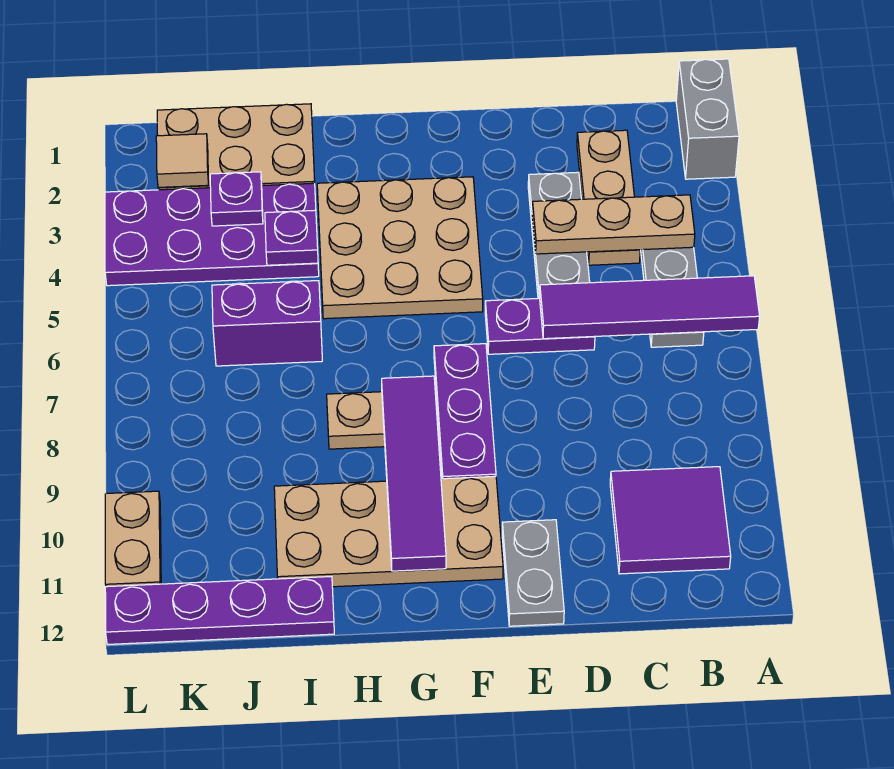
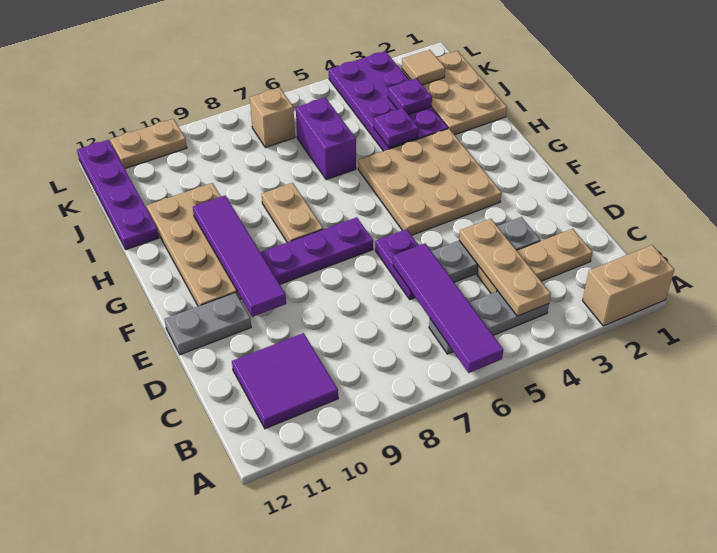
grey brick A1:A2 level 1 -> tan brick A1:A2 level 1
purple tile G8:G11 level 2 -> purple tile E10:H10 level 2
none -> tan brick K7 level 1

